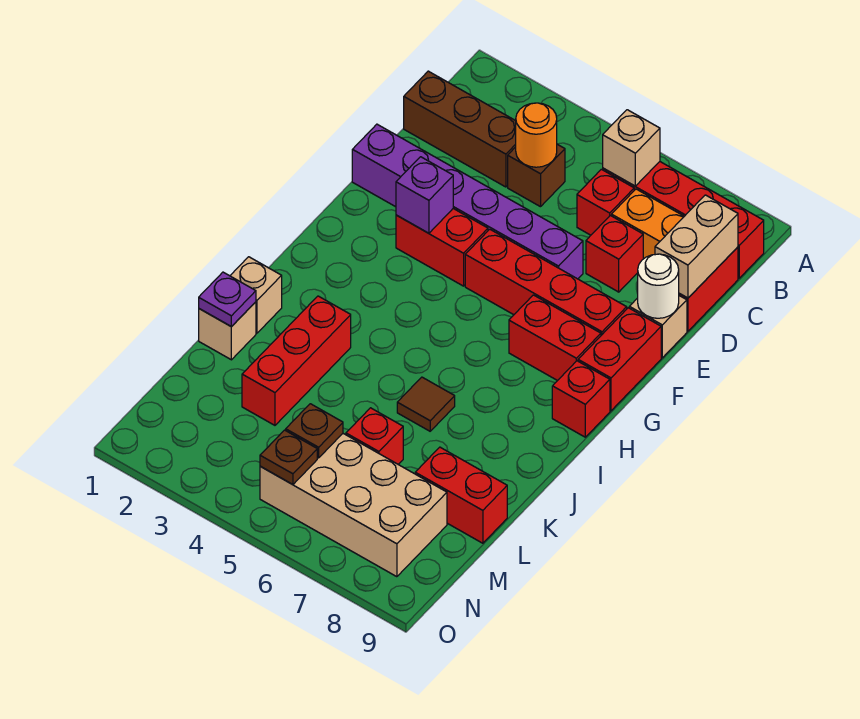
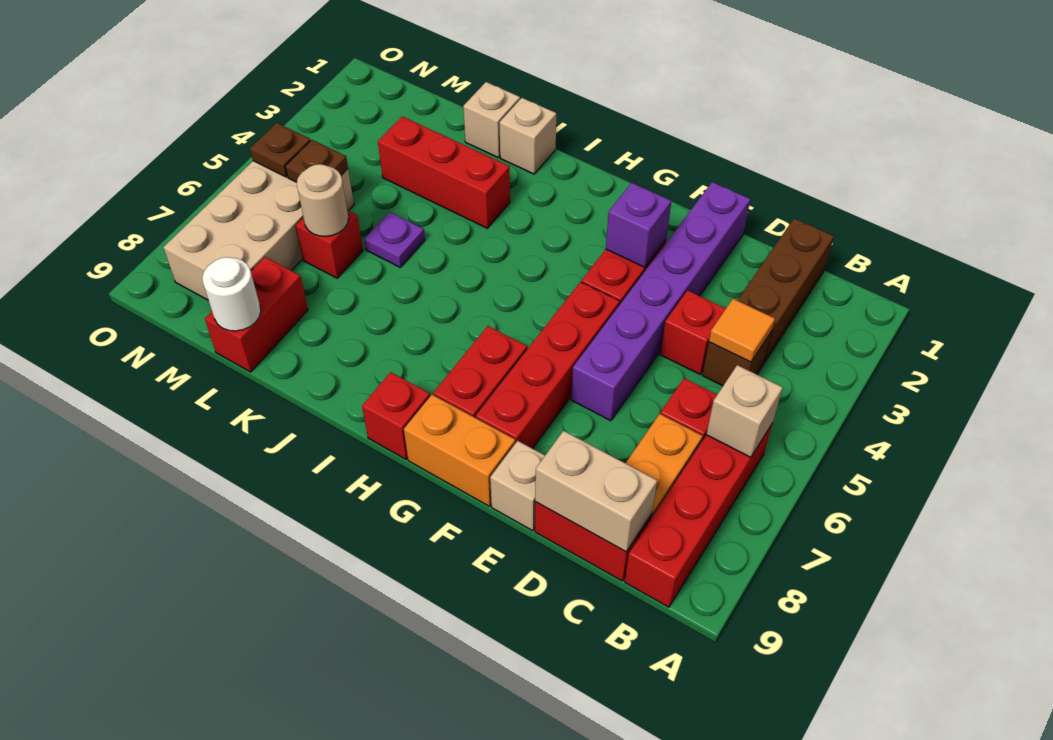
orange round brick C4 level 2 -> orange tile C4 level 2
red brick D7 level 1 -> red brick D4 level 1
white round brick E9 level 2 -> white round brick L9 level 2
red brick F9:G9 level 1 -> orange brick F9:G9 level 1
brown tile J6 level 1 -> none
purple plate K1 level 2 -> purple plate K5 level 1
none -> tan round brick L6 level 2

